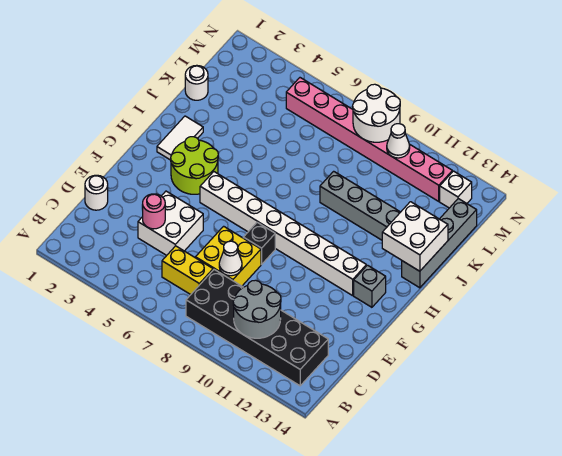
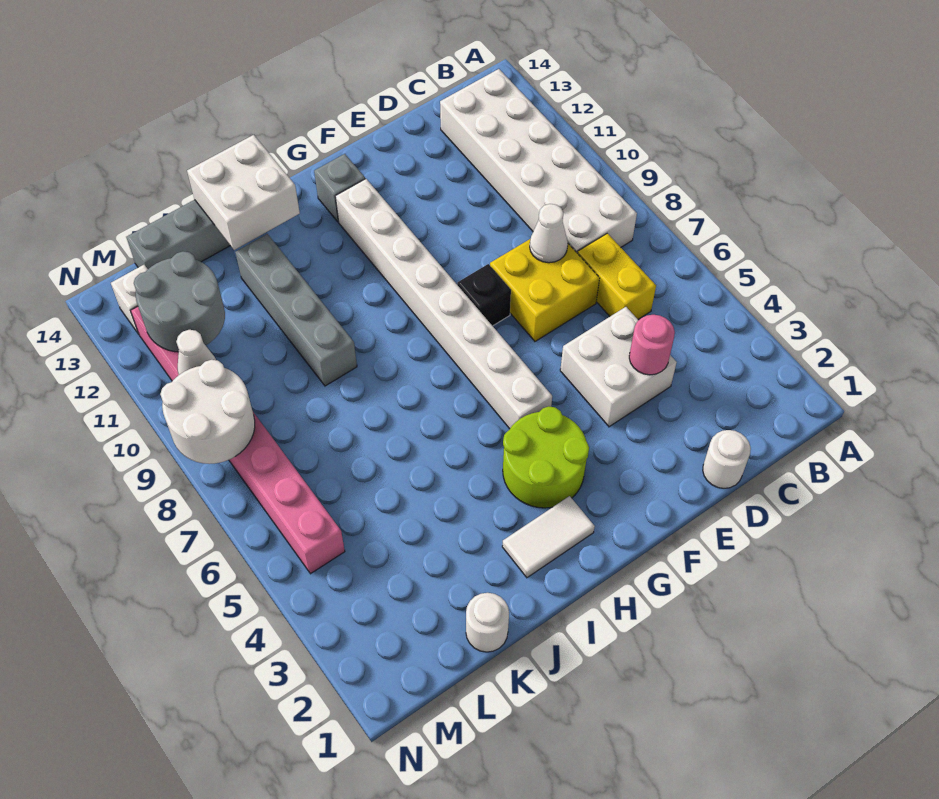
black brick B8:C13 level 1 -> white brick B8:C13 level 1
grey round brick B10:C11 level 2 -> grey round brick L11:M12 level 2

